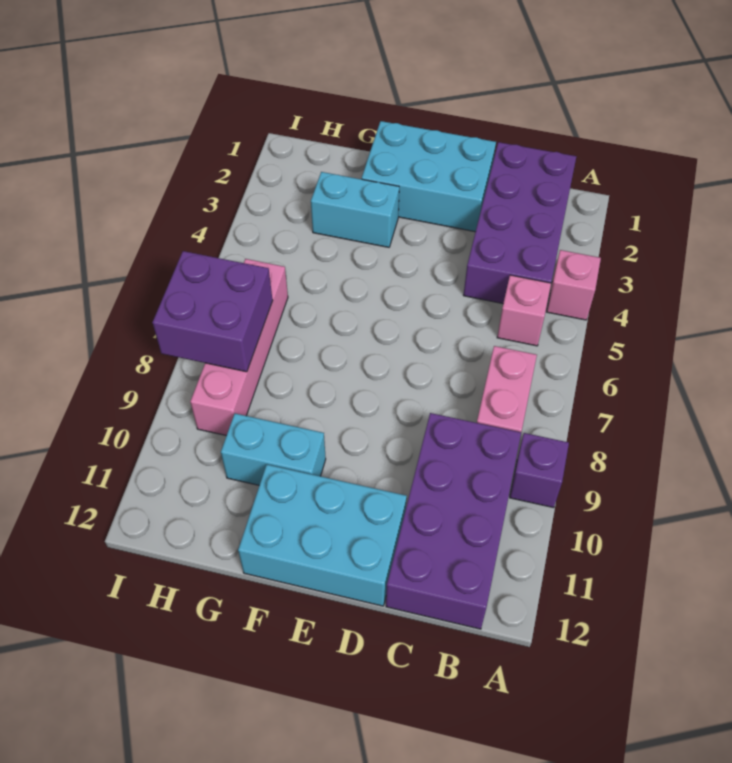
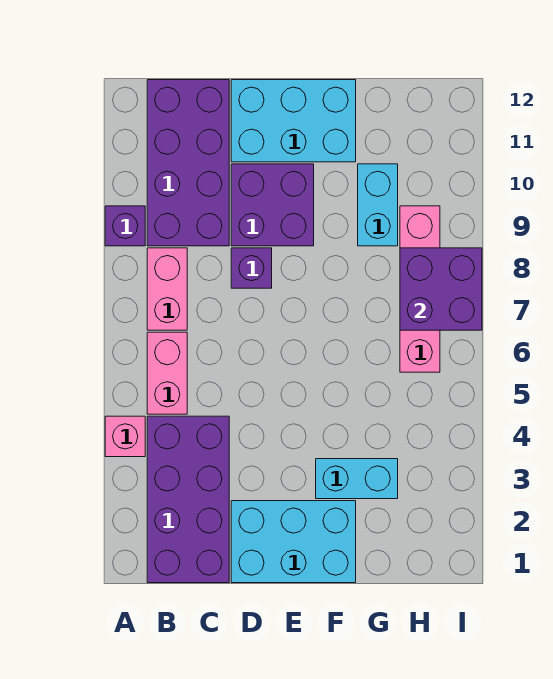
pink brick B5 level 1 -> pink brick B5:B6 level 1
none -> purple brick D8 level 1
none -> purple brick D9:E10 level 1
cyan brick F10:G10 level 1 -> cyan brick G9:G10 level 1

